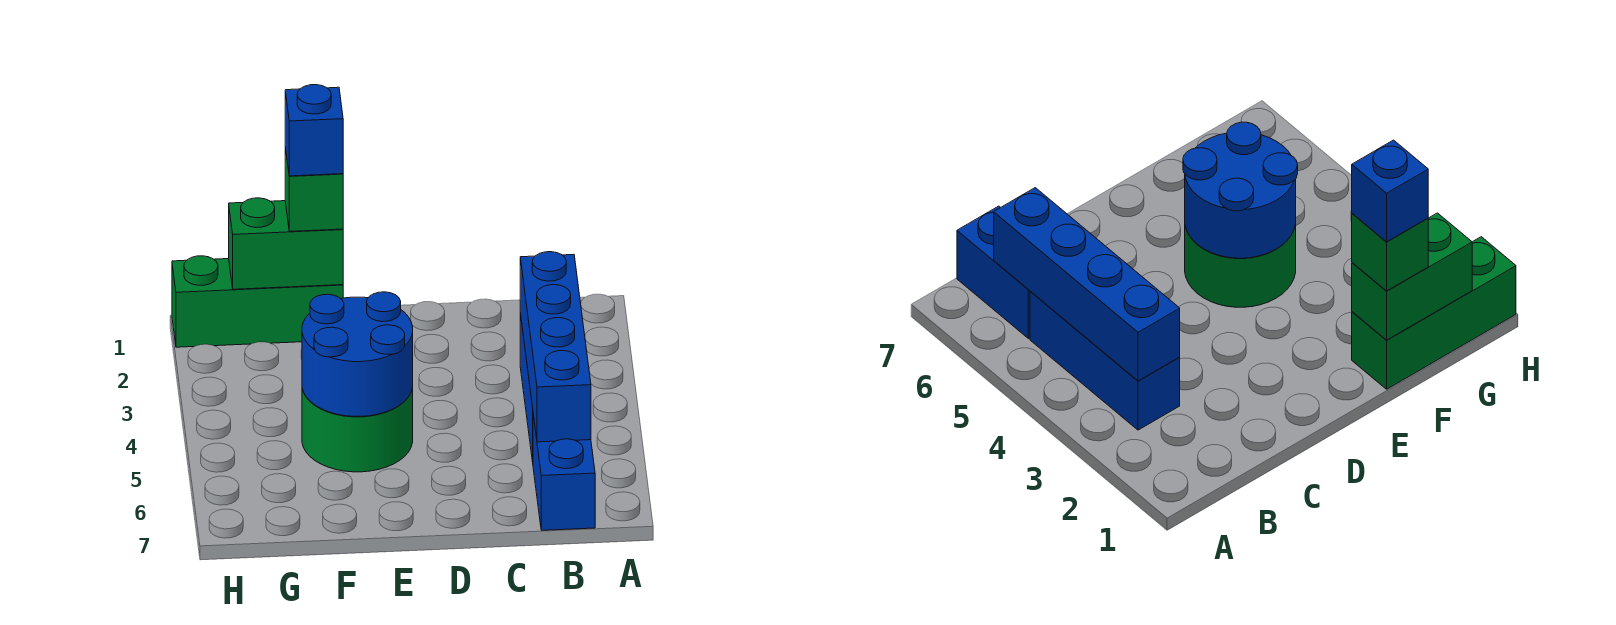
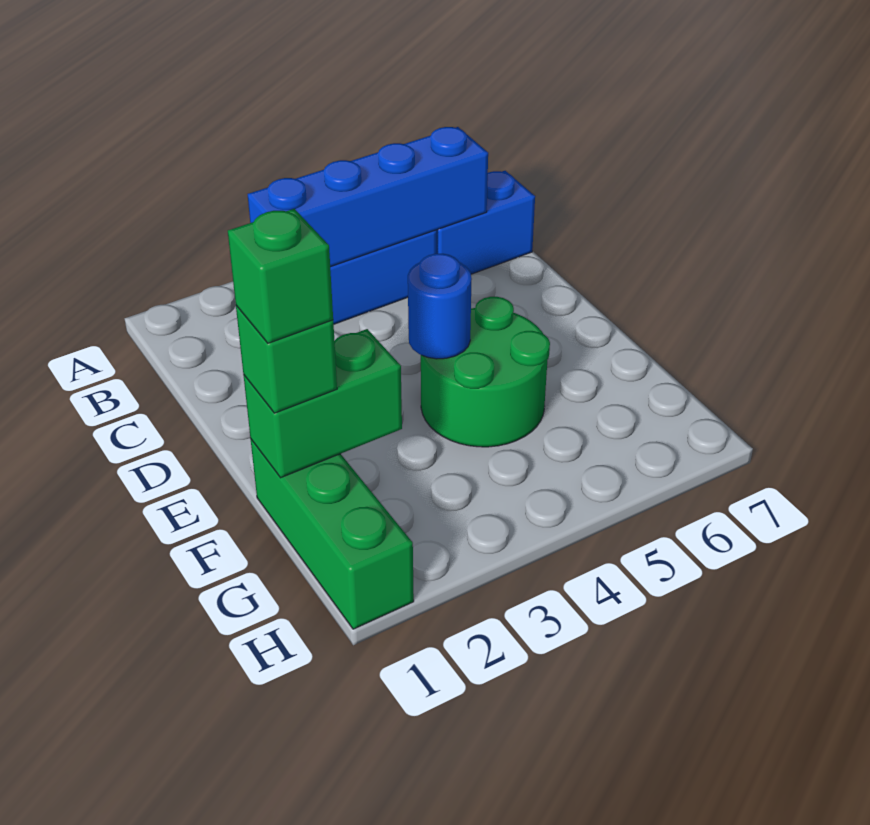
blue round brick E4:F5 level 2 -> blue round brick E4 level 2
green brick F1:G1 level 2 -> green brick F1:F2 level 2
blue brick F1 level 4 -> green brick F1 level 4

